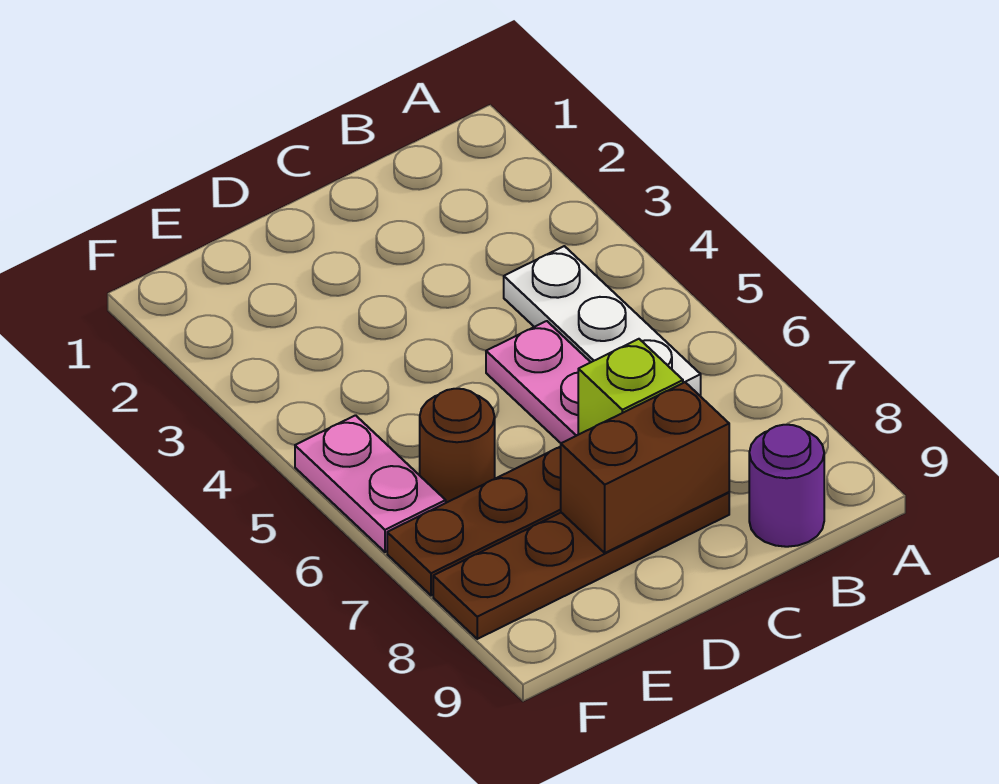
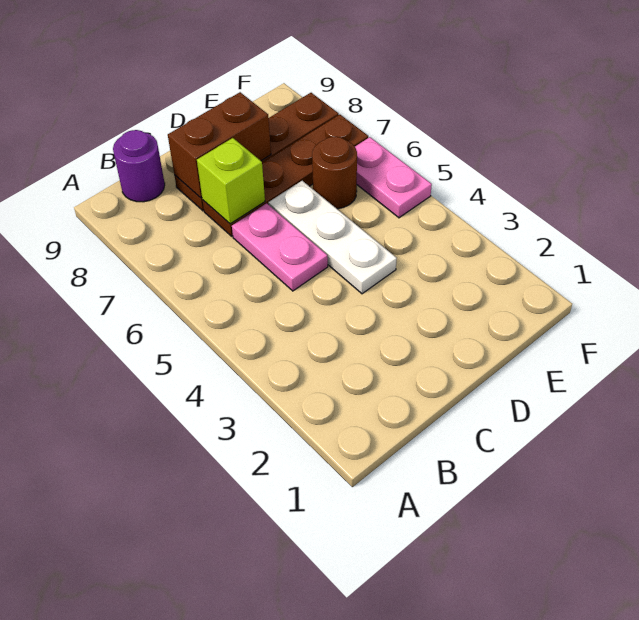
white plate B4:B6 level 1 -> white plate D4:D6 level 1

